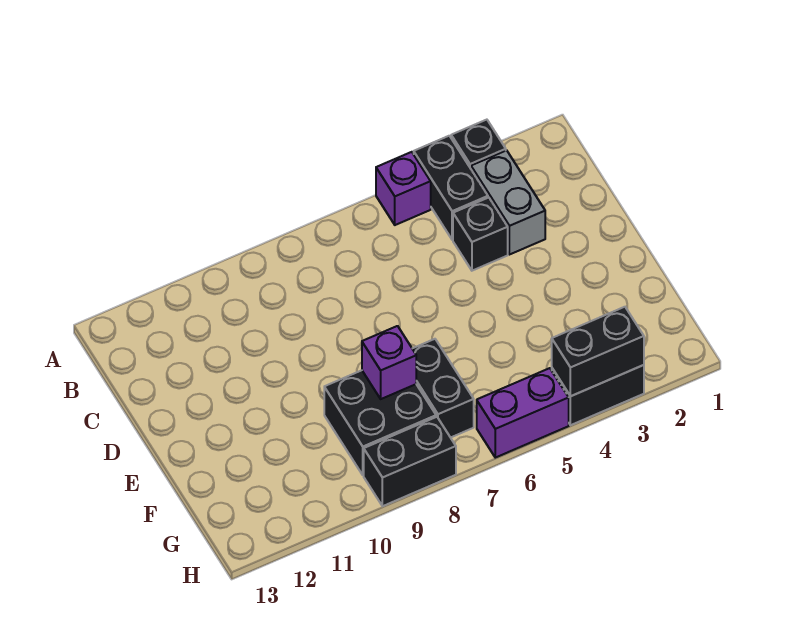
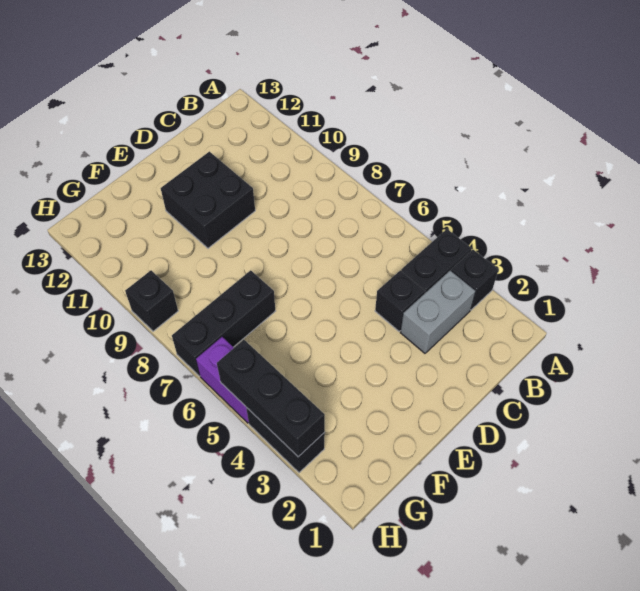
purple brick A5 level 1 -> none
black brick F7:G7 level 1 -> black brick F7:H7 level 1
black brick F8:G9 level 1 -> black brick D10:E11 level 1
purple brick F8 level 2 -> none
black brick H3:H4 level 2 -> black brick H3:H5 level 2
black brick H8:H9 level 1 -> black brick H9 level 1

